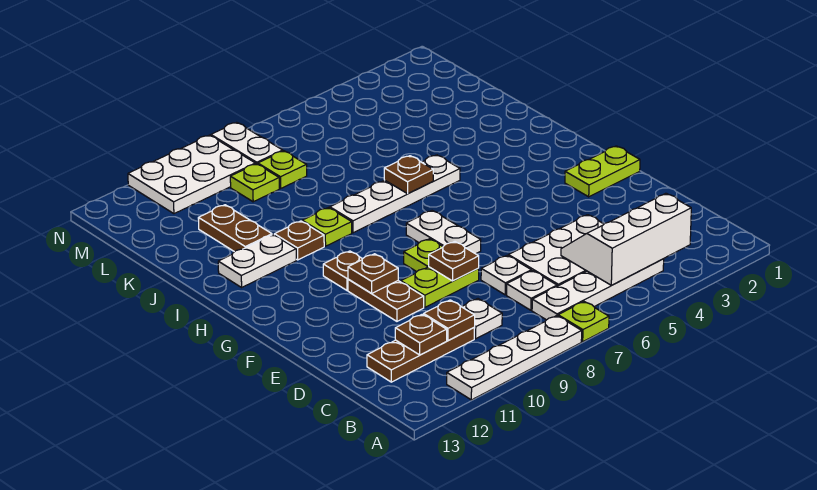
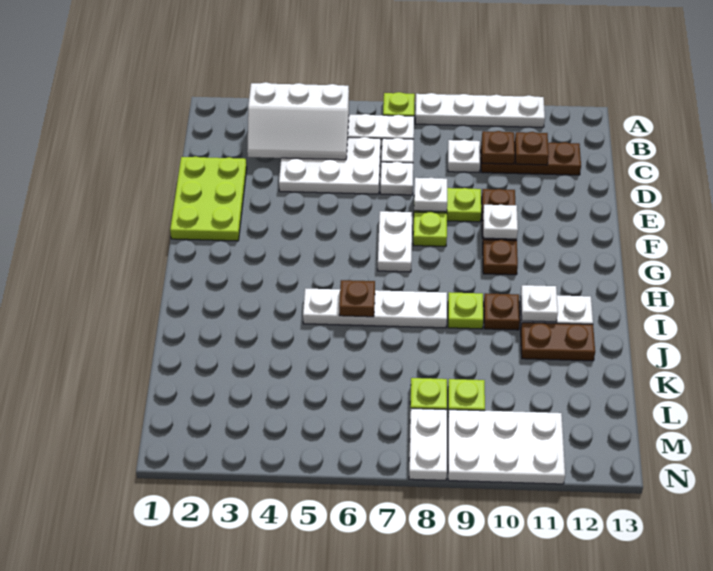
brown plate E8 level 2 -> white plate E8 level 2
lime plate F1:F2 level 1 -> lime plate D1:F2 level 1
brown plate F10 level 2 -> white plate F10 level 2
none -> white plate I11 level 2
brown plate J11:K11 level 1 -> brown plate J11:J12 level 1

